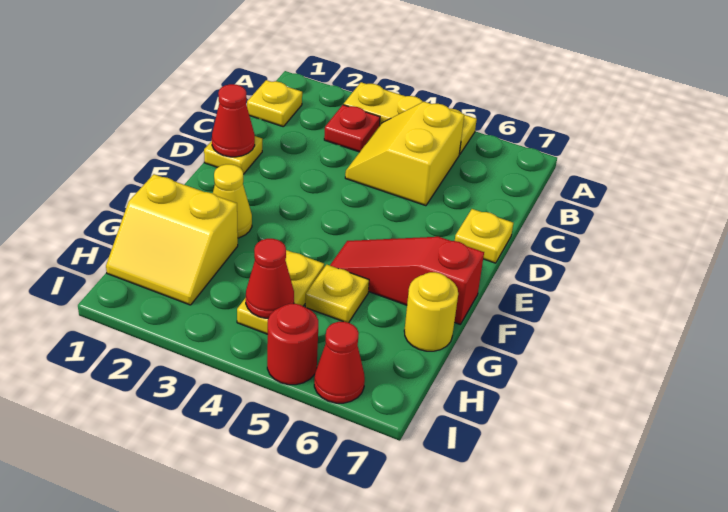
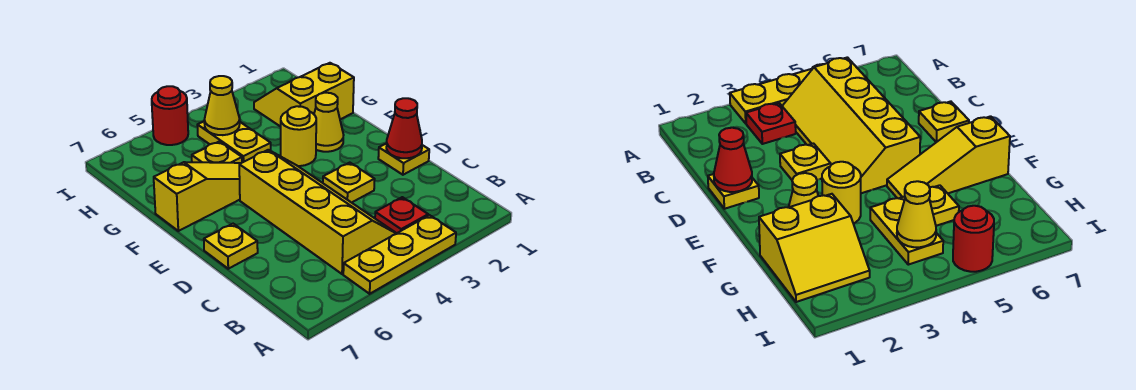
yellow plate B1 level 1 -> yellow plate D3 level 1
yellow slope B4:C5 level 1 top 5 -> yellow slope B4:E5 level 1 top 5
red slope F5:F7 level 1 top 7 -> yellow slope F5:F7 level 1 top 7
yellow round brick G7 level 1 -> yellow round brick F3 level 1
red cone H4 level 2 -> yellow cone H4 level 2
red cone I6 level 1 -> none

